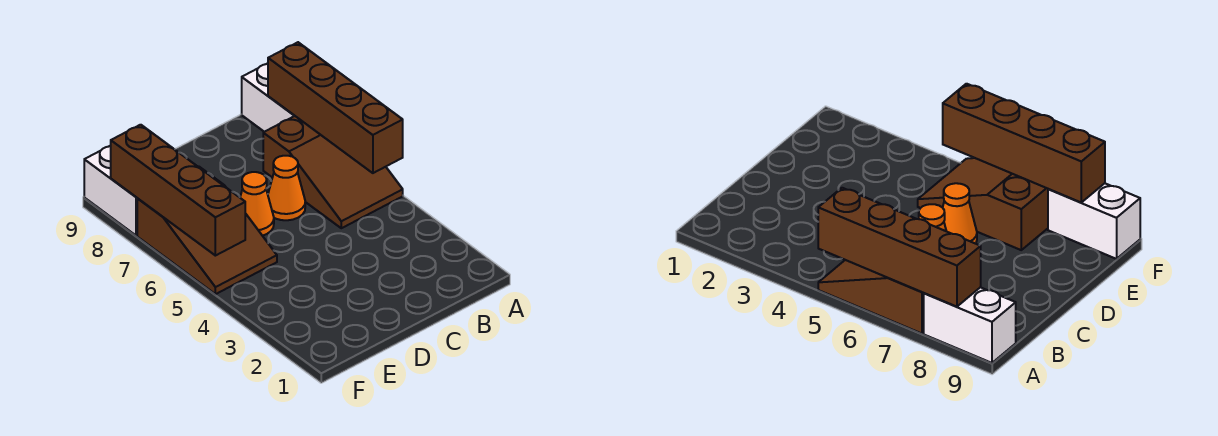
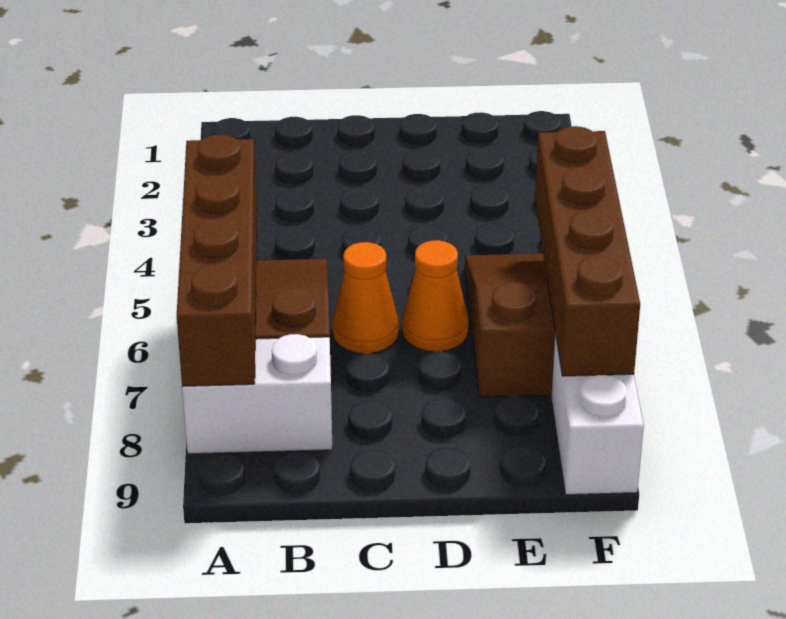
white brick A8:A9 level 1 -> white brick A8:B8 level 1

